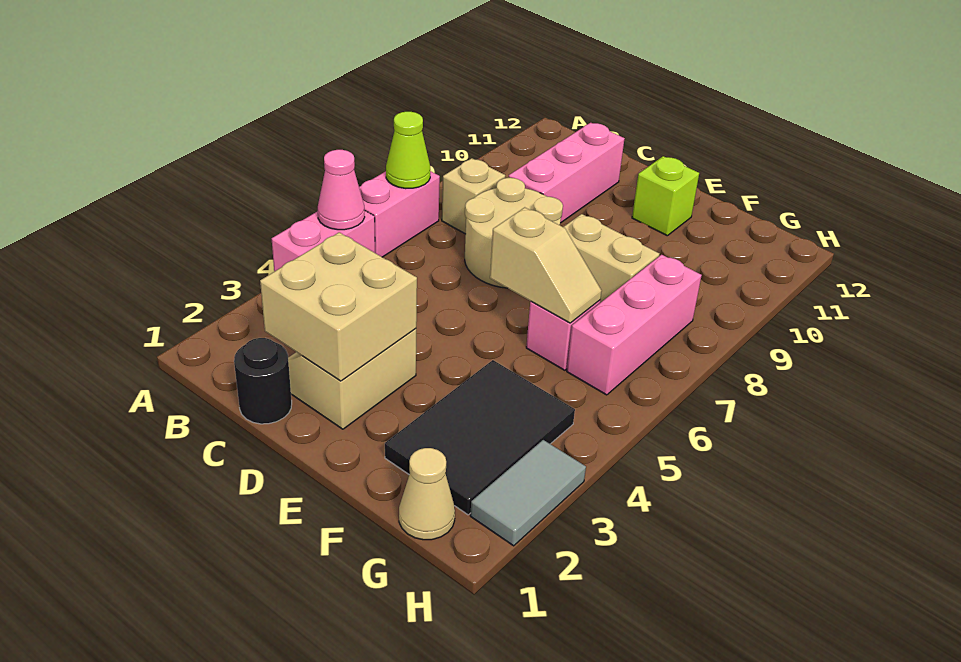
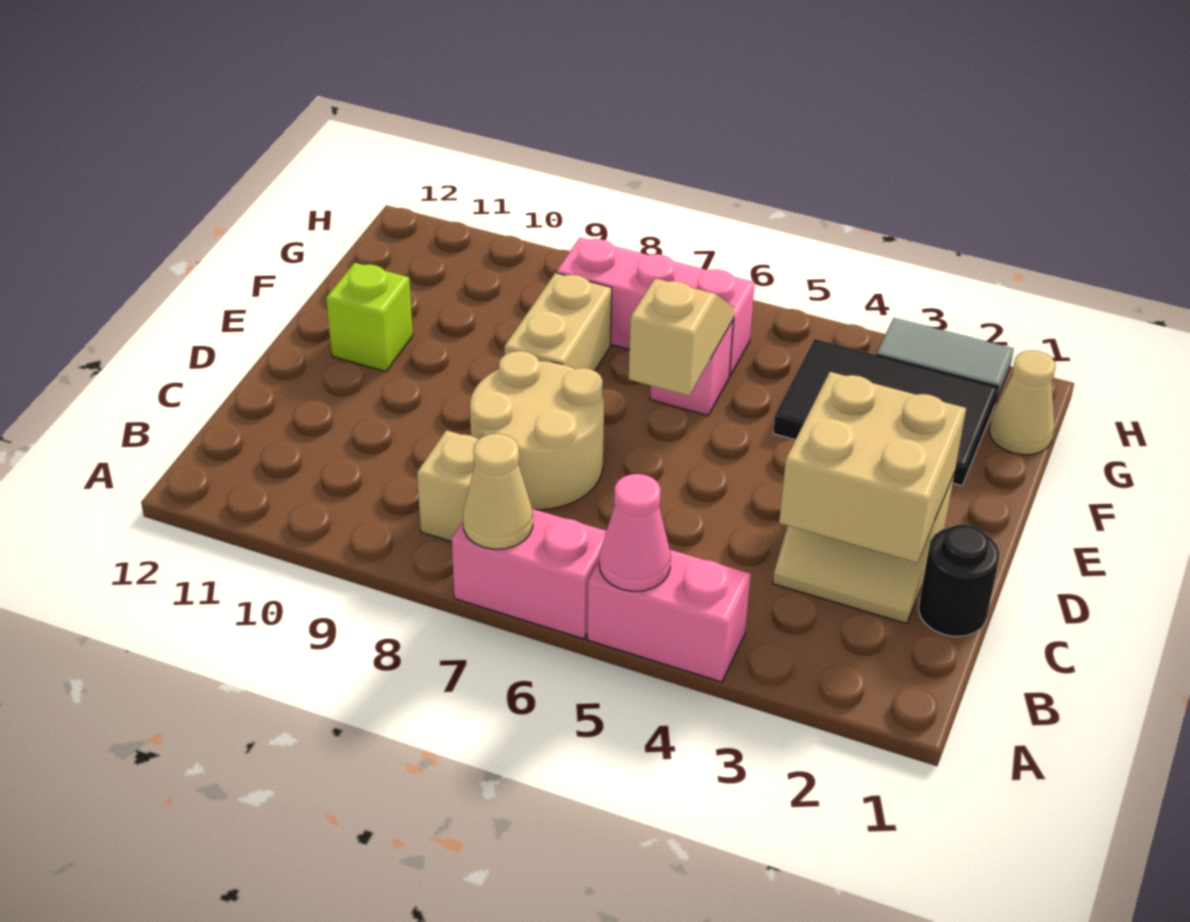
lime cone A7 level 2 -> tan cone A7 level 2
pink brick C9:C11 level 1 -> none

